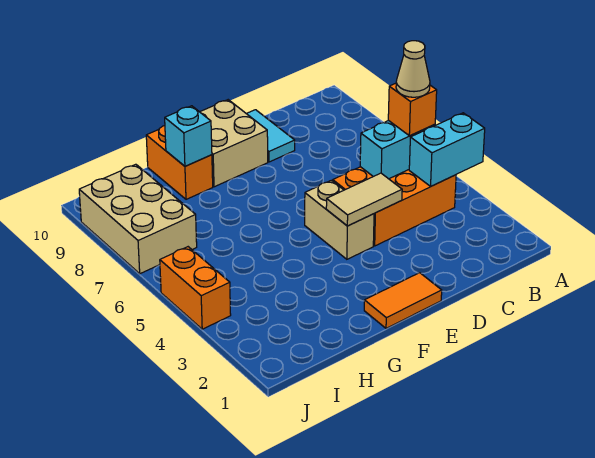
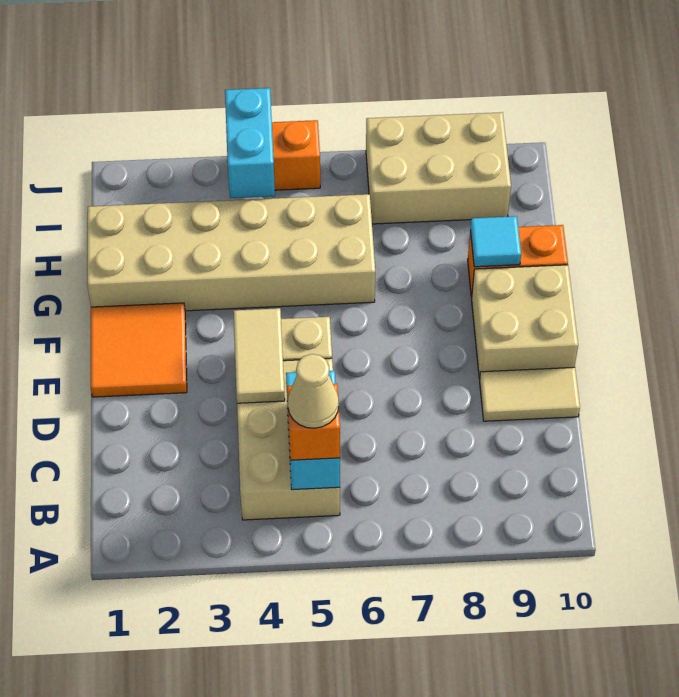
cyan brick A4:B4 level 2 -> cyan brick I4:J4 level 2
orange brick B4:D5 level 1 -> tan brick B4:D5 level 1
cyan tile D9:D10 level 1 -> tan tile D9:D10 level 1
orange tile E1:F1 level 1 -> orange tile E1:F2 level 1
none -> tan brick G1:H6 level 1
cyan brick G9 level 2 -> cyan tile G9 level 2

